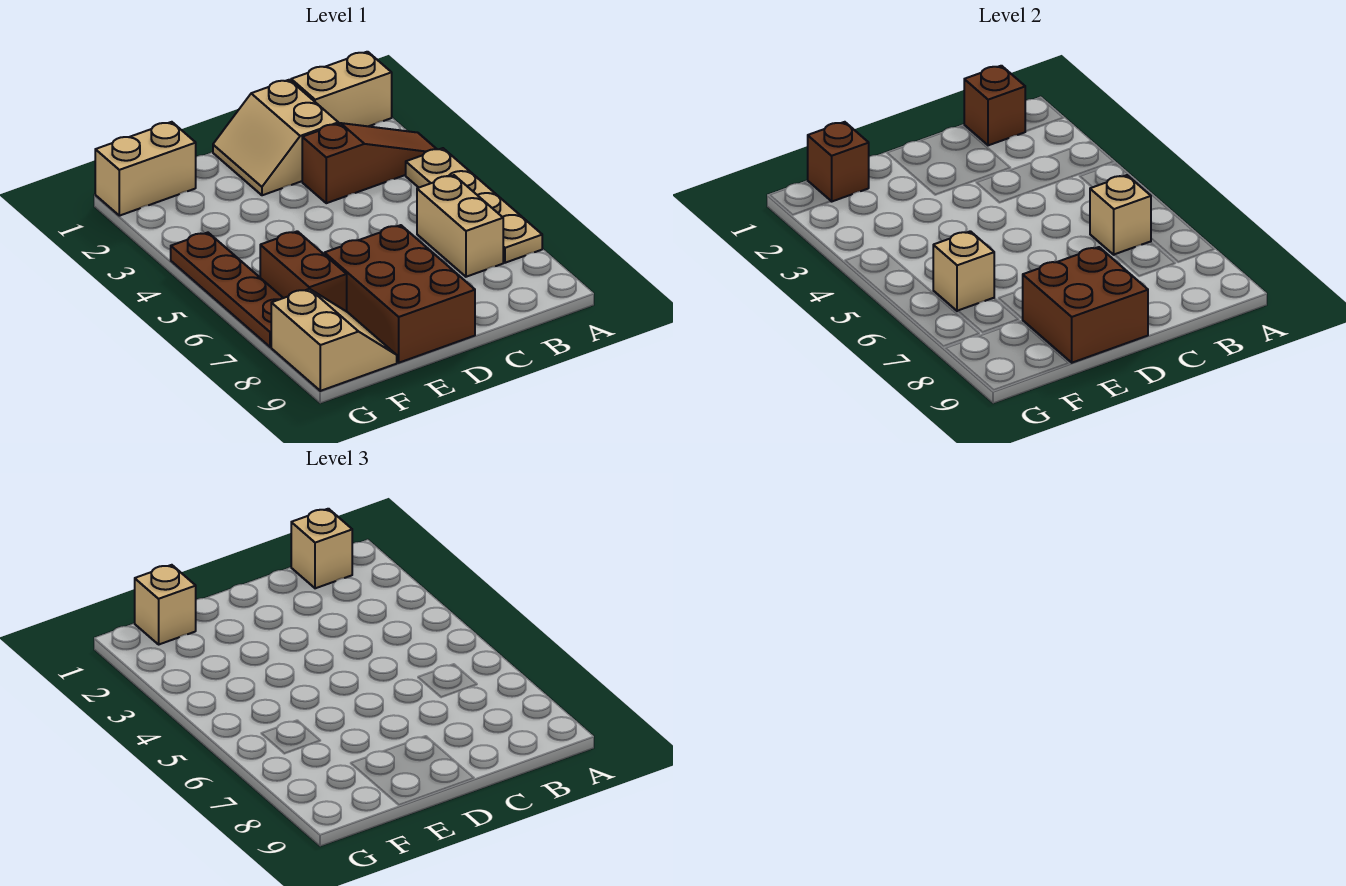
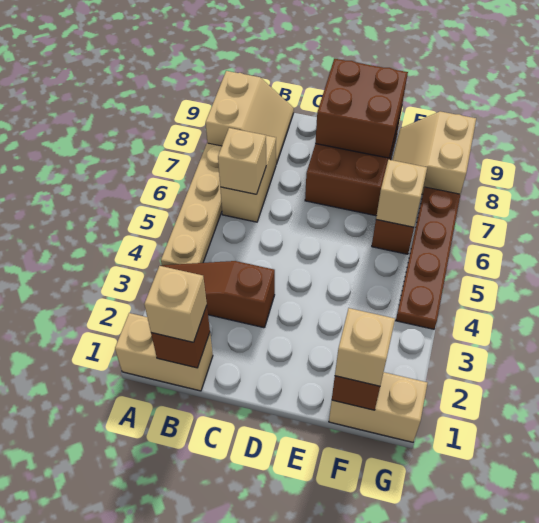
tan slope C1:D2 level 1 top C -> tan slope A8:B9 level 1 top A

